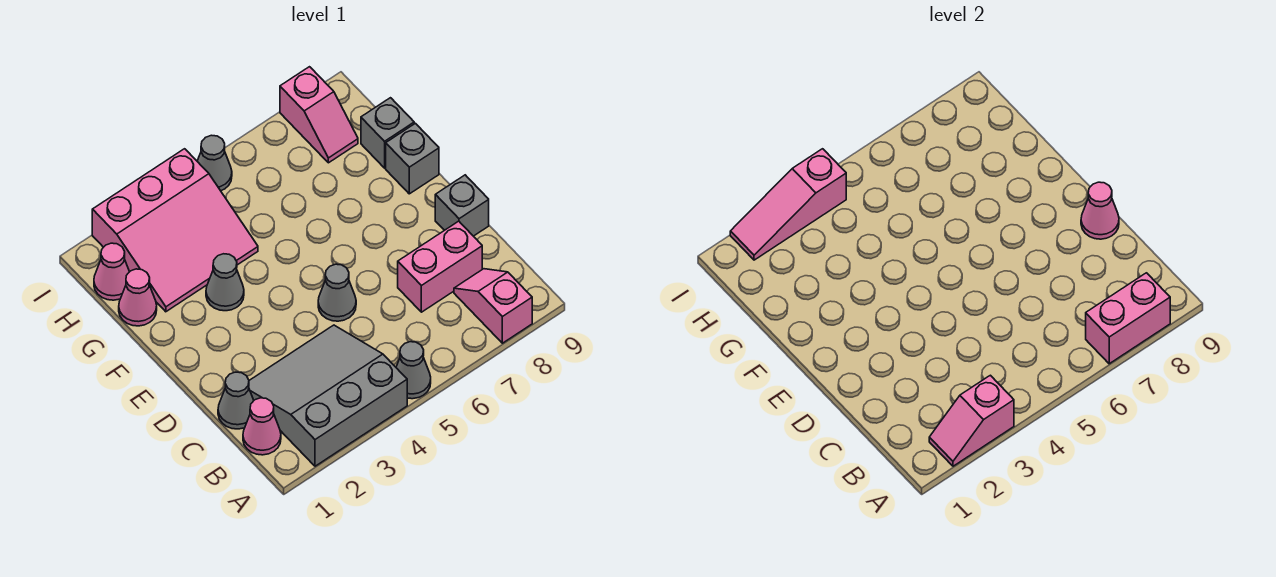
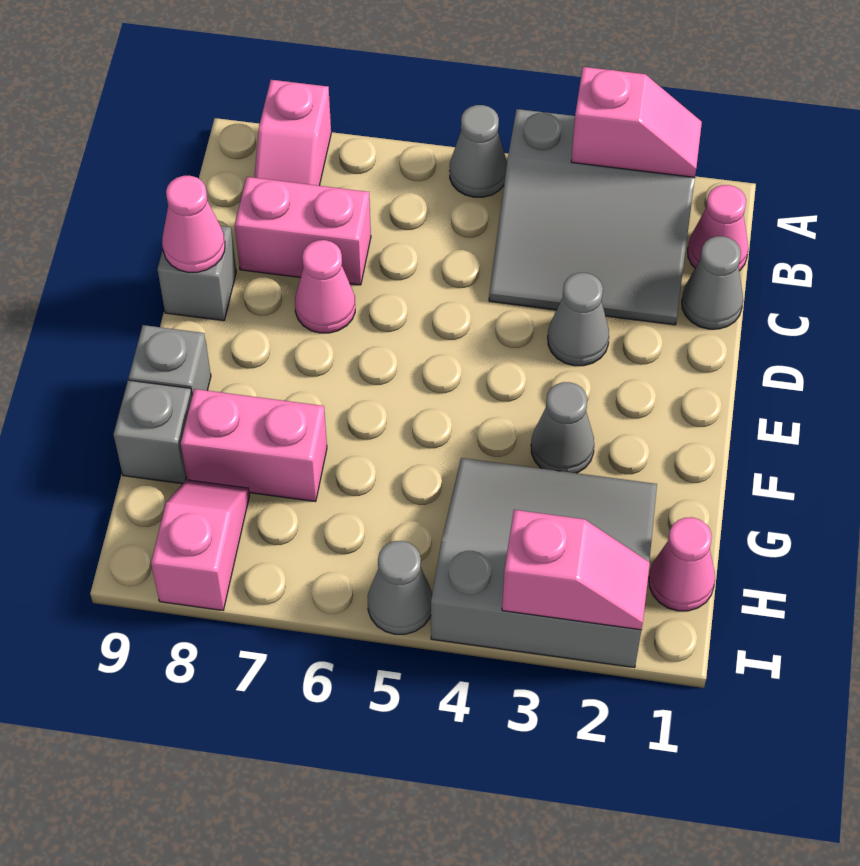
pink brick A7:A8 level 2 -> pink brick G7:G8 level 1
grey cone D5 level 1 -> grey cone D3 level 1
pink cone G1 level 1 -> pink cone D7 level 1
pink slope G2:I4 level 1 top I -> grey slope G2:I4 level 1 top I
pink slope I2:I4 level 2 top 4 -> pink slope I2:I3 level 2 top 3

